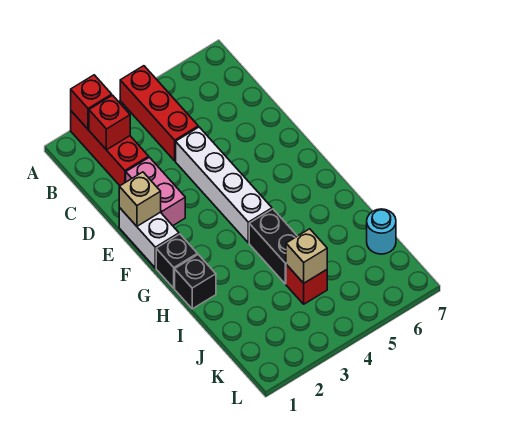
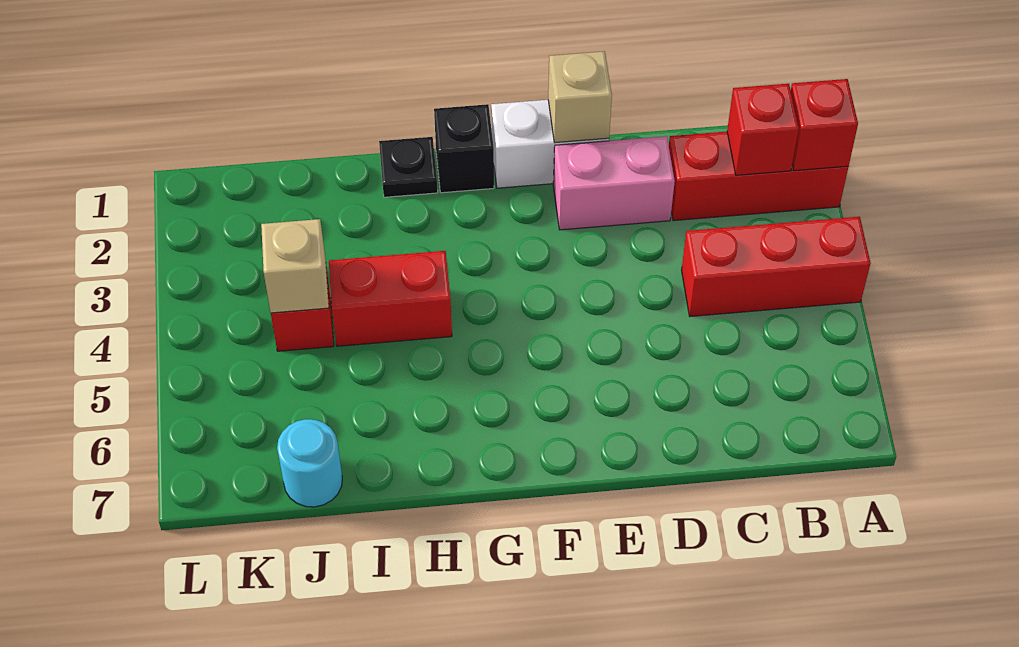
white brick D4:G4 level 1 -> none
black brick H1 level 1 -> black plate H1 level 1
black brick H4:I4 level 1 -> red brick H4:I4 level 1

